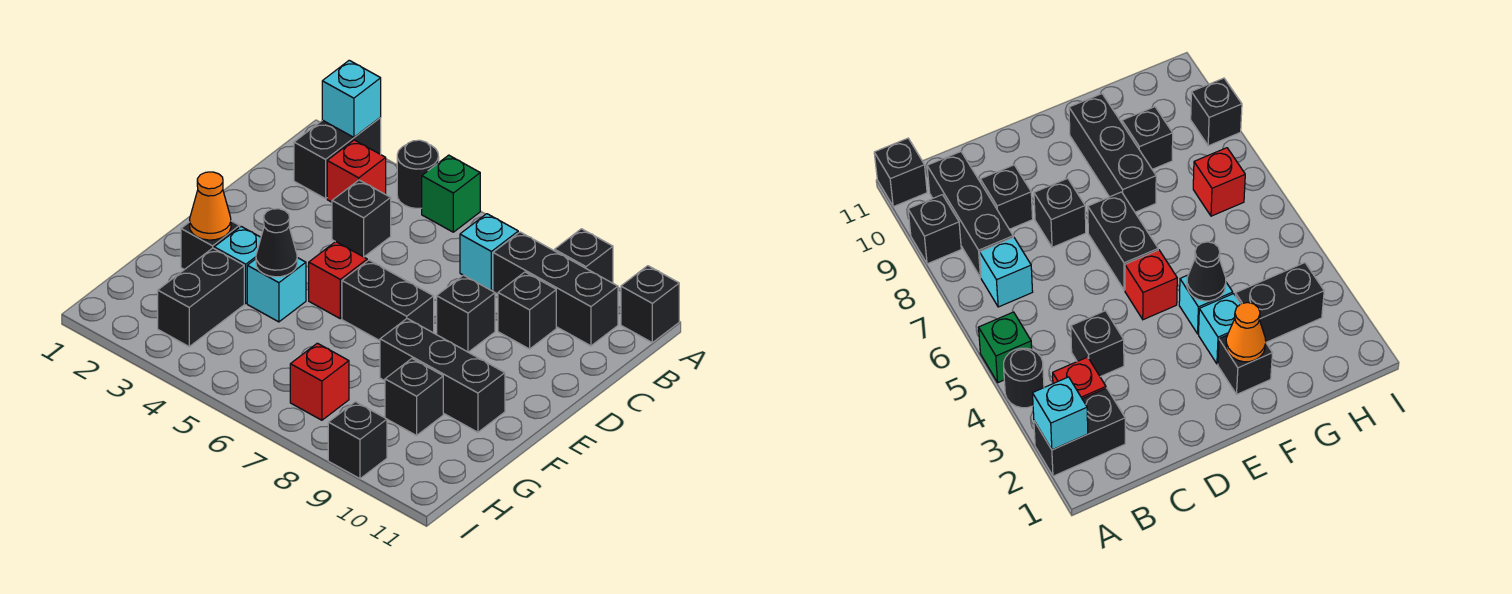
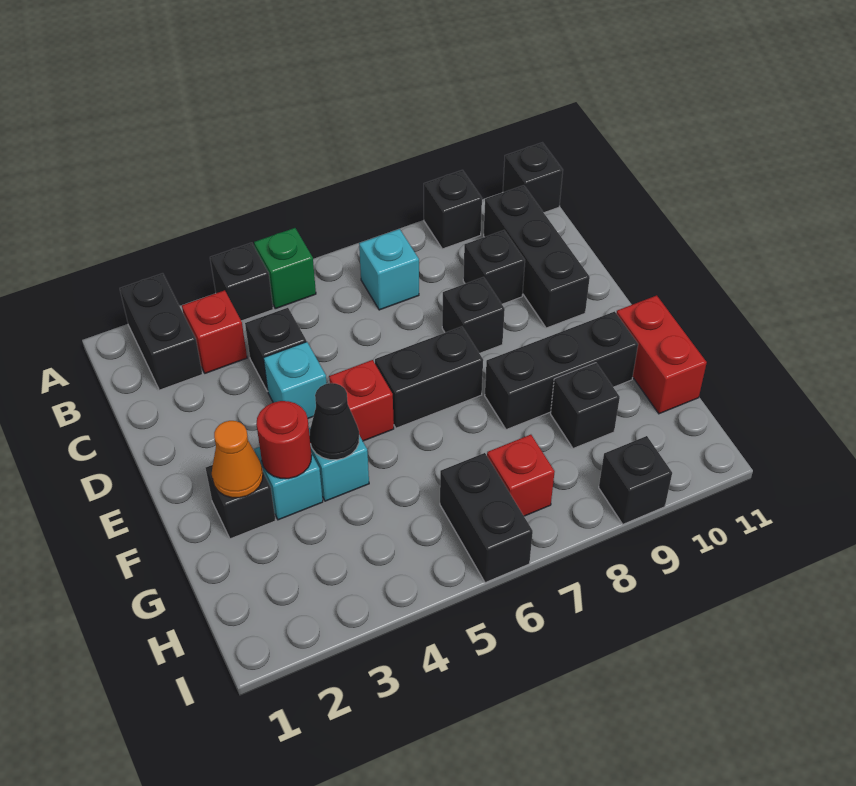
cyan brick A2 level 2 -> cyan brick D4 level 1
black round brick A4 level 1 -> black brick A4 level 1
black brick B8:B10 level 1 -> black brick B10:D10 level 1
none -> red round brick F3 level 2
none -> red brick F11:G11 level 1
black brick G3:H3 level 1 -> black brick H6:I6 level 1

